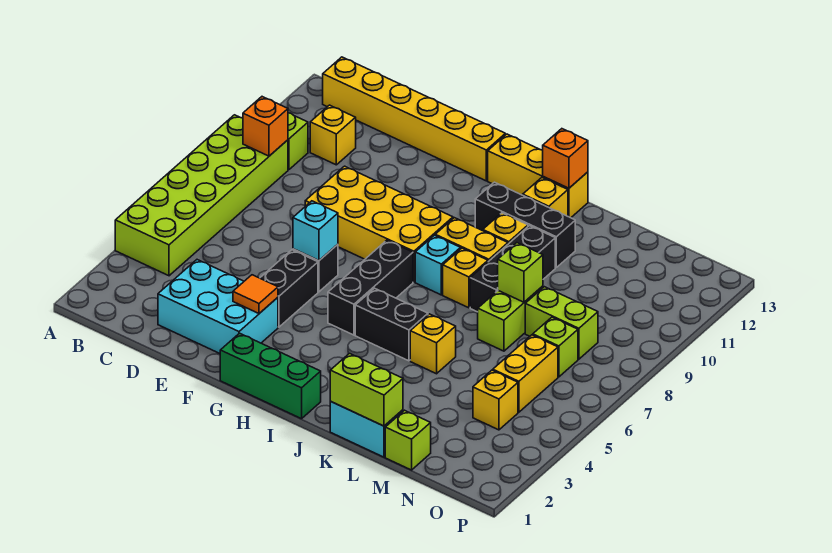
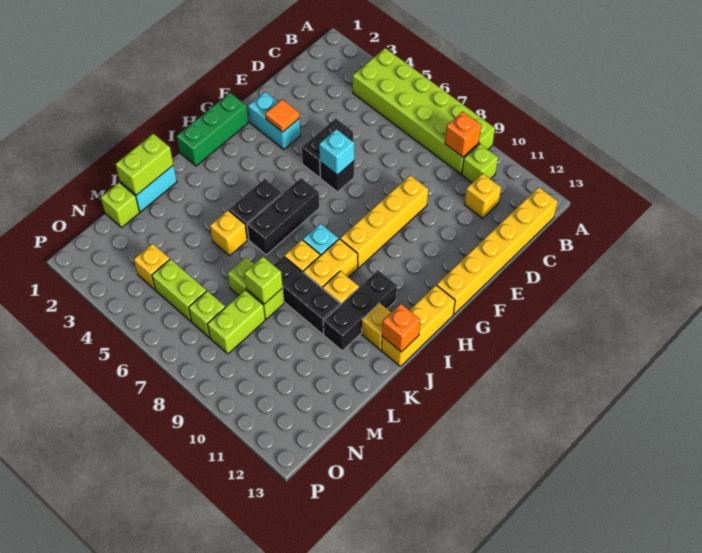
cyan brick D2:F3 level 1 -> cyan brick F2:F3 level 1
yellow brick E8:H9 level 1 -> yellow brick E9:H9 level 1
black brick F4:F5 level 1 -> black brick E5:F5 level 1
black brick H5:H7 level 1 -> black brick H6:J6 level 1
yellow brick N5:N6 level 1 -> lime brick N5:N6 level 1

